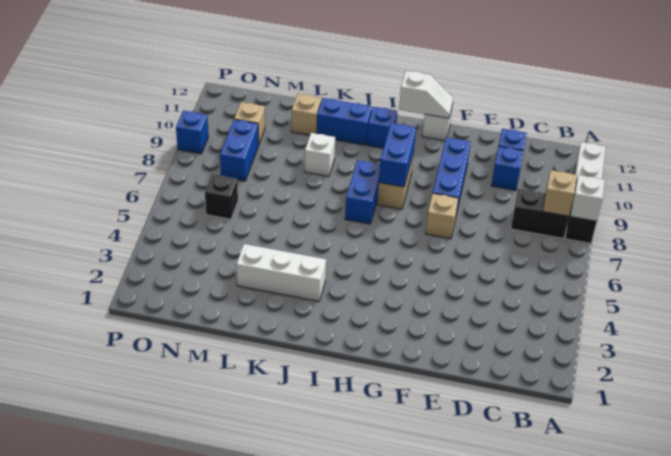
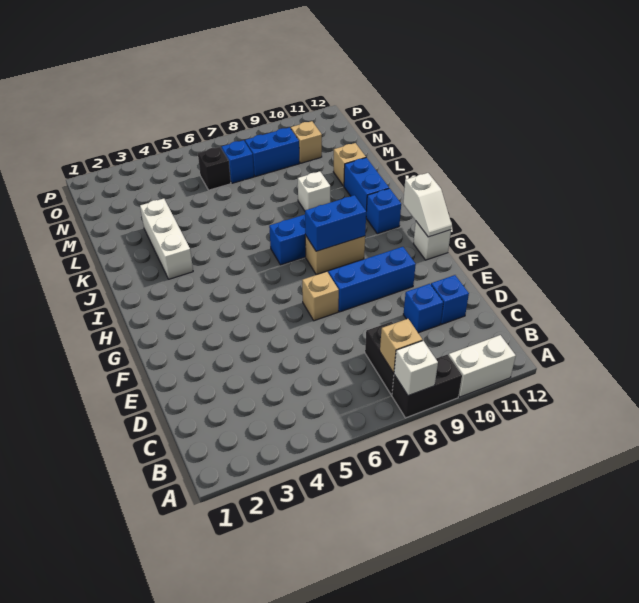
blue brick P9 level 1 -> blue brick N7 level 1

